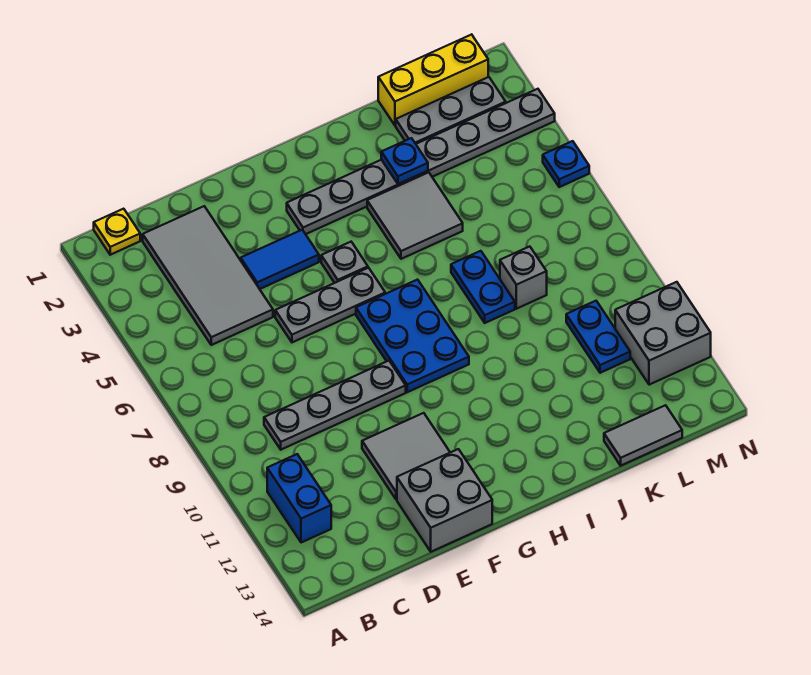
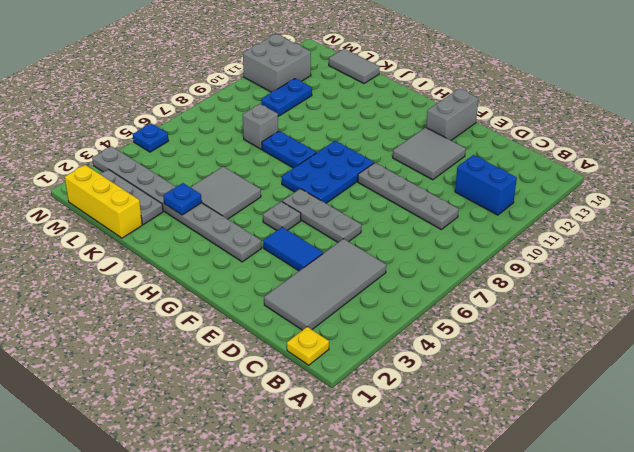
blue brick B11:B12 level 1 -> blue brick B11:C11 level 1
grey brick E13:F14 level 1 -> grey brick F13:F14 level 1
blue plate J7:J8 level 1 -> blue plate I8:J8 level 1

